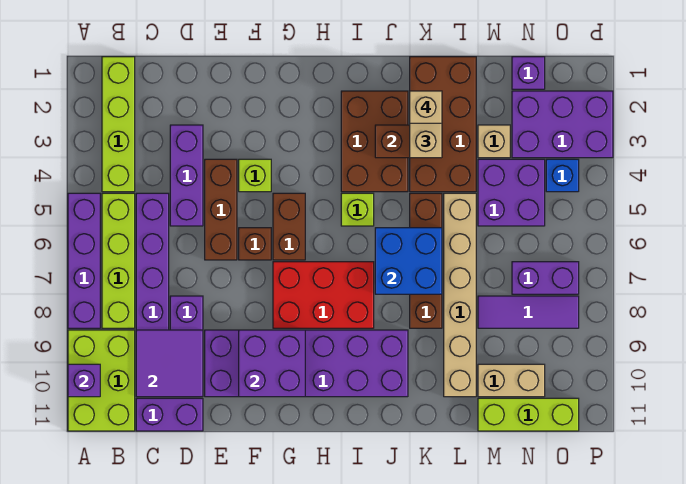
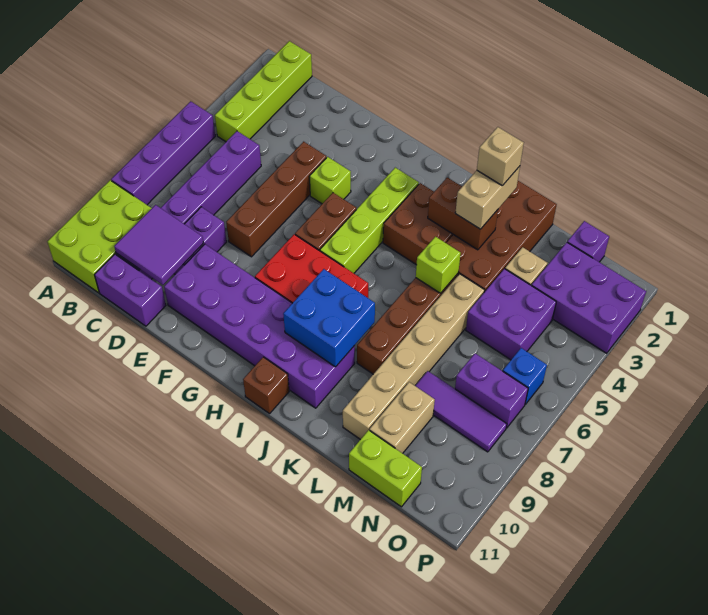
purple brick A10 level 2 -> none
lime brick B5:B8 level 1 -> lime brick H3:H6 level 1
purple brick D3:D5 level 1 -> none
brown brick E4:E6 level 1 -> brown brick E4:E7 level 1
brown brick F6 level 1 -> brown brick I11 level 1
purple brick F9:G10 level 2 -> none
brown brick I2:J4 level 1 -> brown brick I3:J4 level 1
lime brick I5 level 1 -> lime brick K5 level 2
blue brick J6:K7 level 2 -> blue brick I8:J9 level 2
tan brick M10:N10 level 1 -> tan brick M9:M10 level 1
lime brick M11:O11 level 1 -> lime brick M11:N11 level 1
blue brick O4 level 1 -> blue brick O6 level 1

